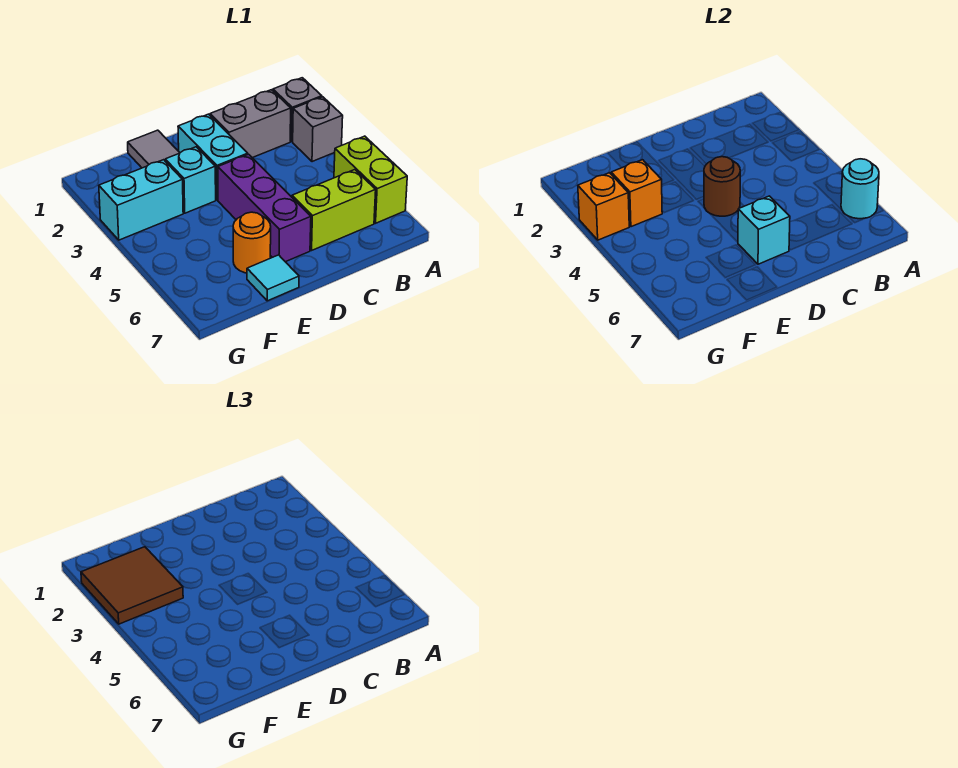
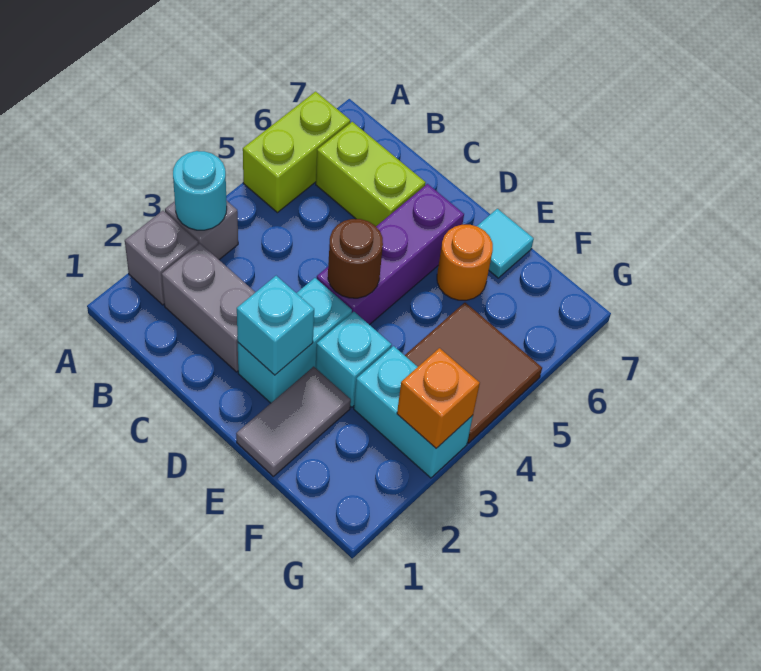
cyan round brick A6 level 2 -> cyan round brick A3 level 2
cyan brick D6 level 2 -> cyan brick D2 level 2
brown tile F2:G3 level 3 -> brown tile F4:G5 level 1
orange brick F3 level 2 -> none

